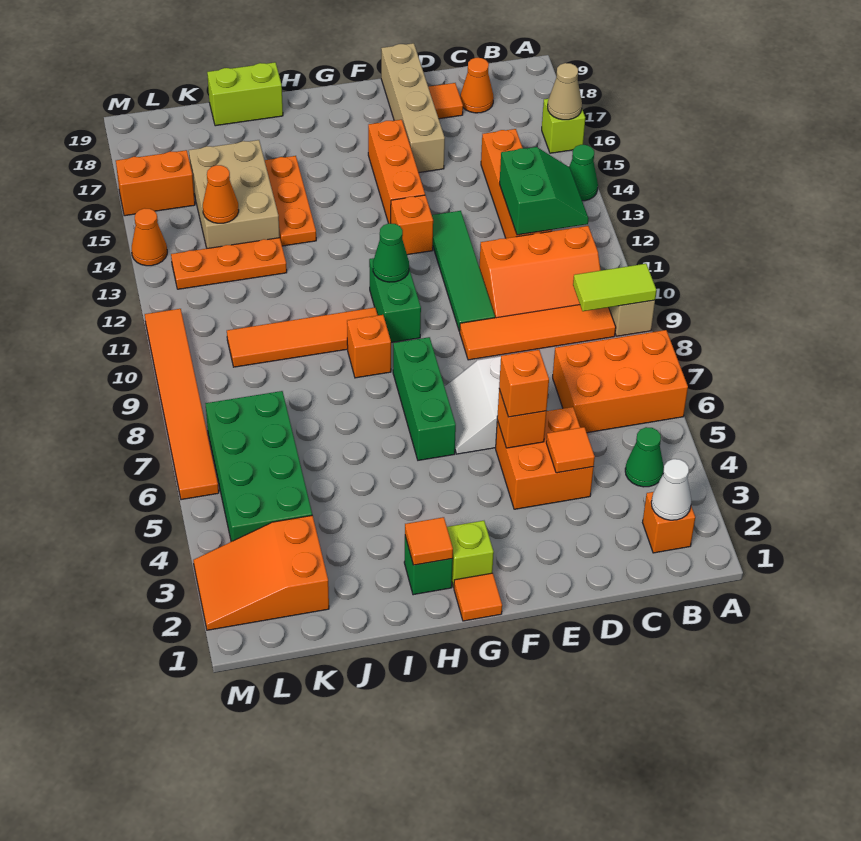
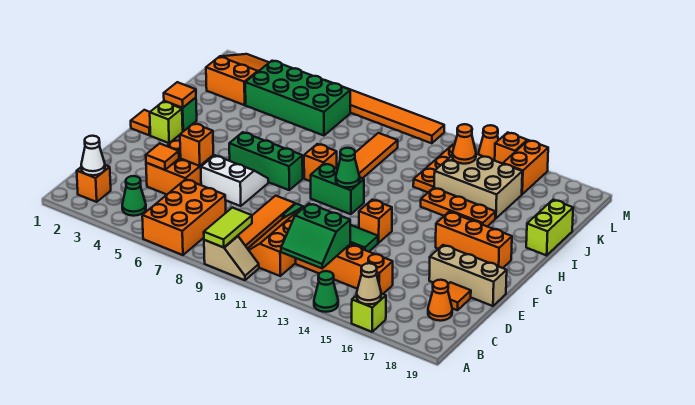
orange brick E5 level 3 -> orange brick M15 level 1
tan brick E16:E19 level 1 -> tan brick E17:E19 level 1
orange brick F14:F16 level 1 -> orange brick G16:G18 level 1

